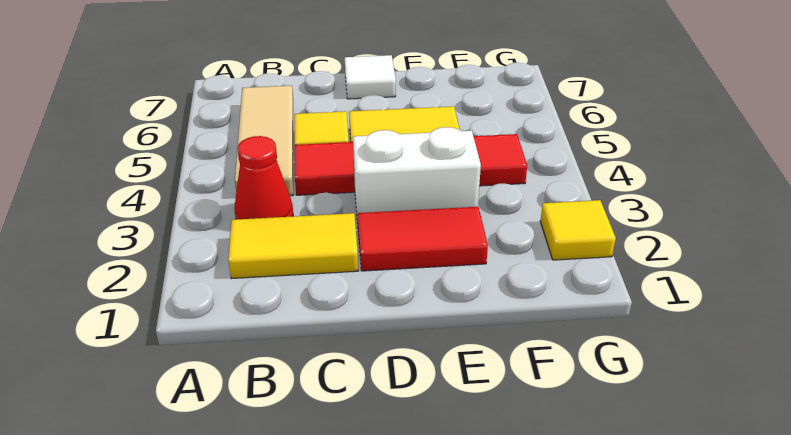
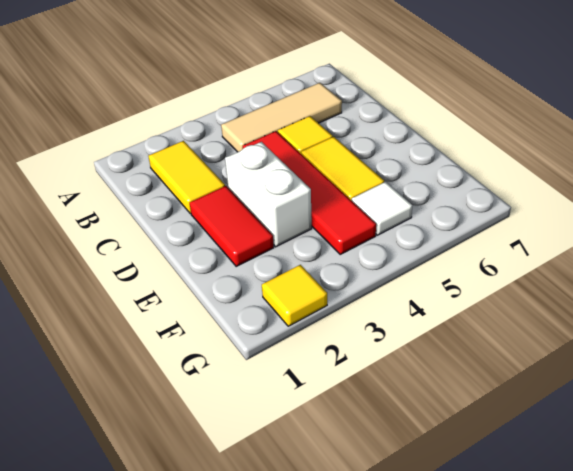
red cone B3 level 1 -> none
white tile D7 level 1 -> white tile F5 level 1

